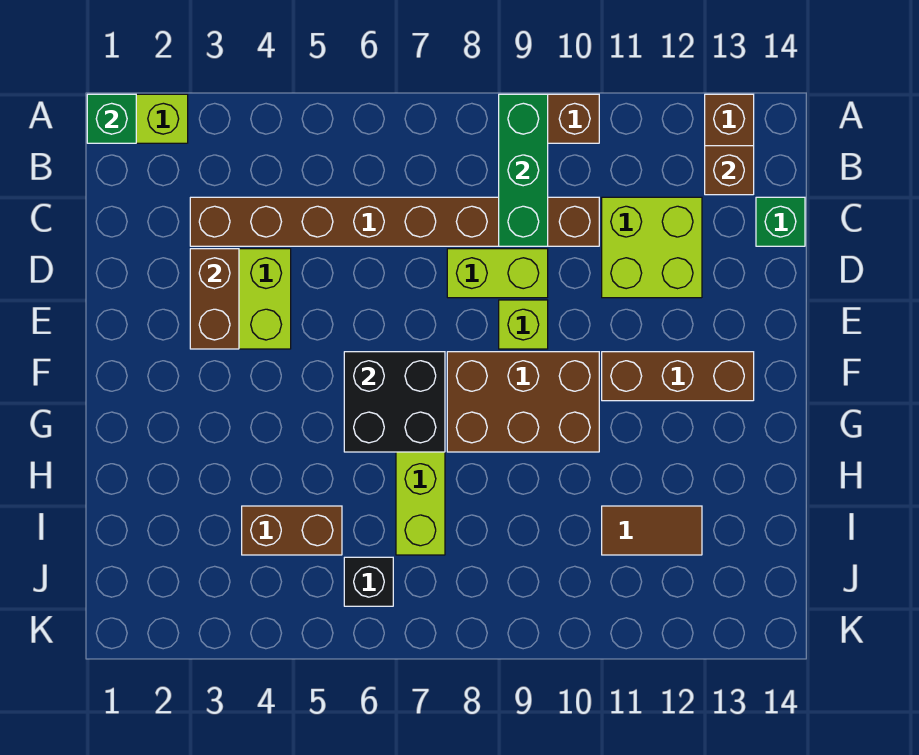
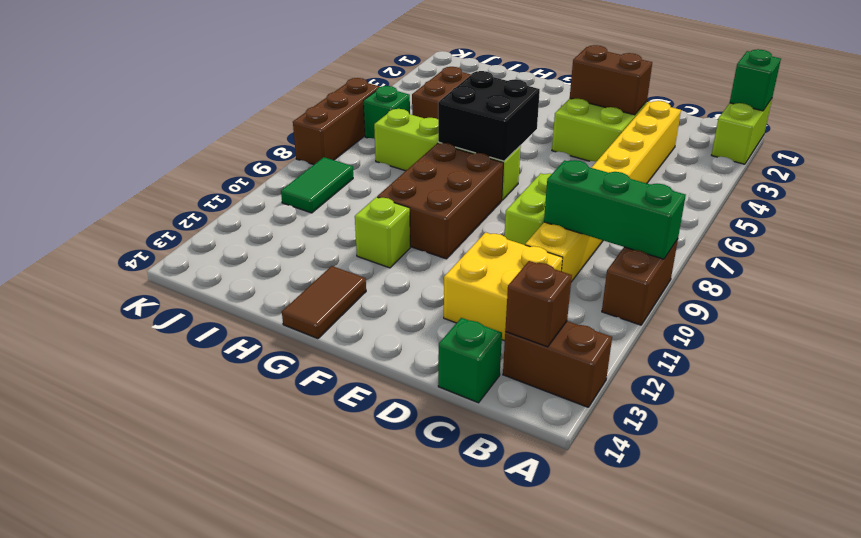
brown brick C3:C10 level 1 -> yellow brick C3:C10 level 1
lime brick C11:D12 level 1 -> yellow brick C11:D12 level 1
lime brick E9 level 1 -> lime brick G11 level 1
brown brick F11:F13 level 1 -> brown brick K6:K8 level 1
brown tile I11:I12 level 1 -> brown tile G13:G14 level 1
black brick J6 level 1 -> green brick J6 level 1
none -> green tile J9:J10 level 1

